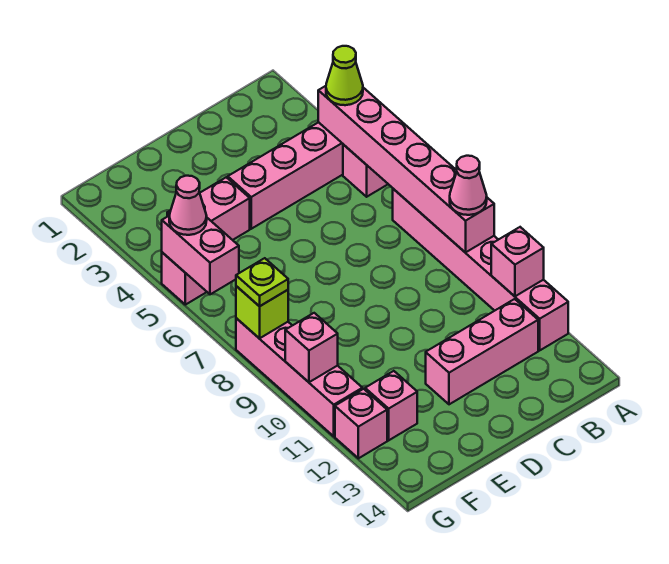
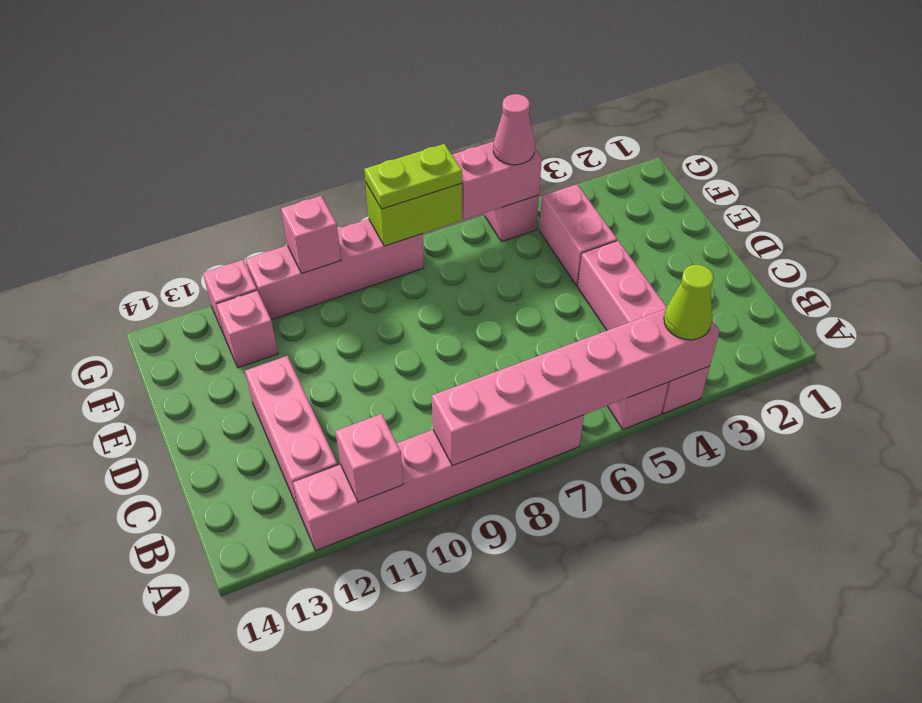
pink cone A9 level 3 -> none
lime brick G8 level 2 -> lime brick G7:G8 level 2
lime plate G8 level 3 -> lime plate G7:G8 level 3

